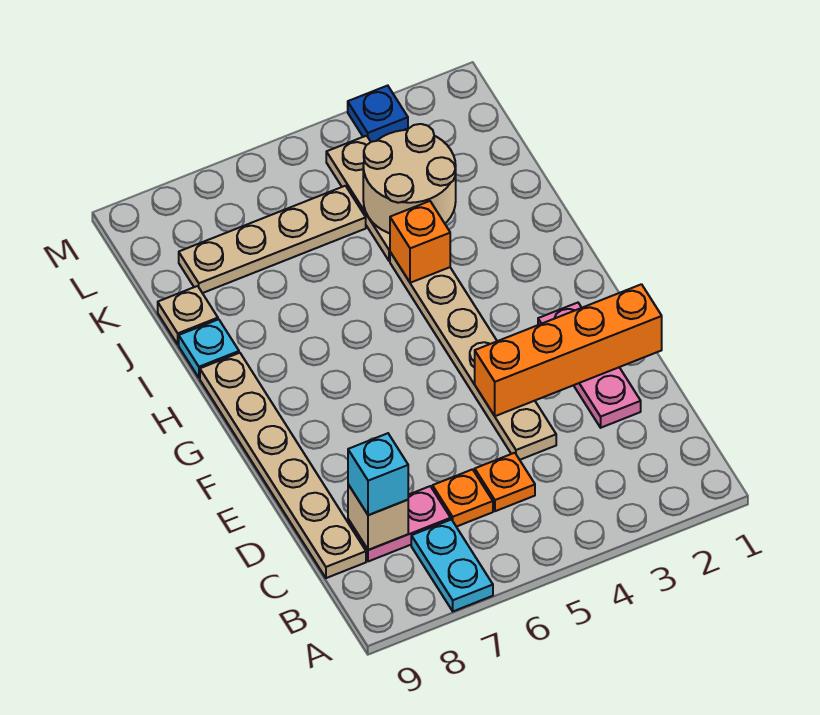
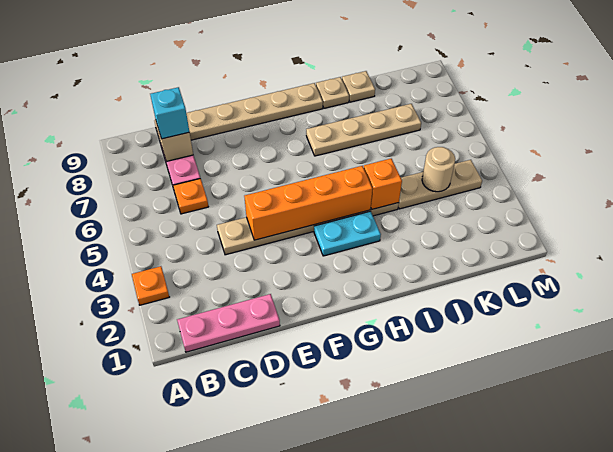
cyan plate A7:B7 level 1 -> cyan plate G3:H3 level 1
orange plate C5 level 1 -> orange plate A3 level 1
pink plate D2:F2 level 1 -> pink plate B1:D1 level 1
orange brick E1:E4 level 2 -> orange brick E4:H4 level 2
cyan plate I9 level 1 -> tan plate I9 level 1
tan round brick J3:K4 level 2 -> tan round brick K4 level 2
tan plate K5:K8 level 1 -> tan plate H7:K7 level 1
blue plate M3 level 1 -> none

